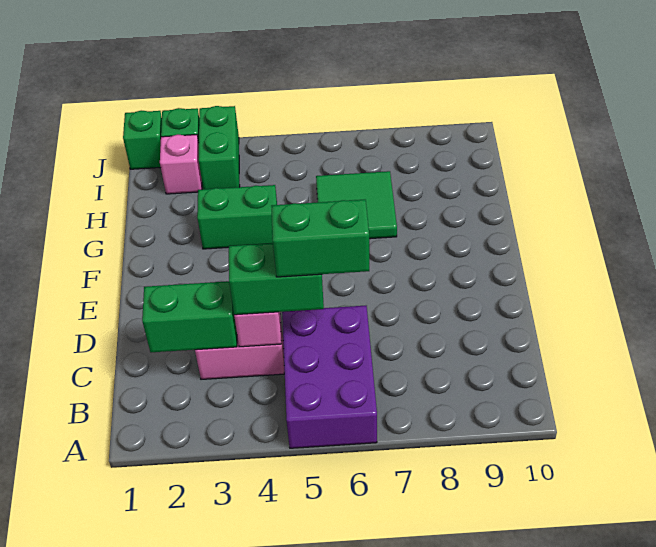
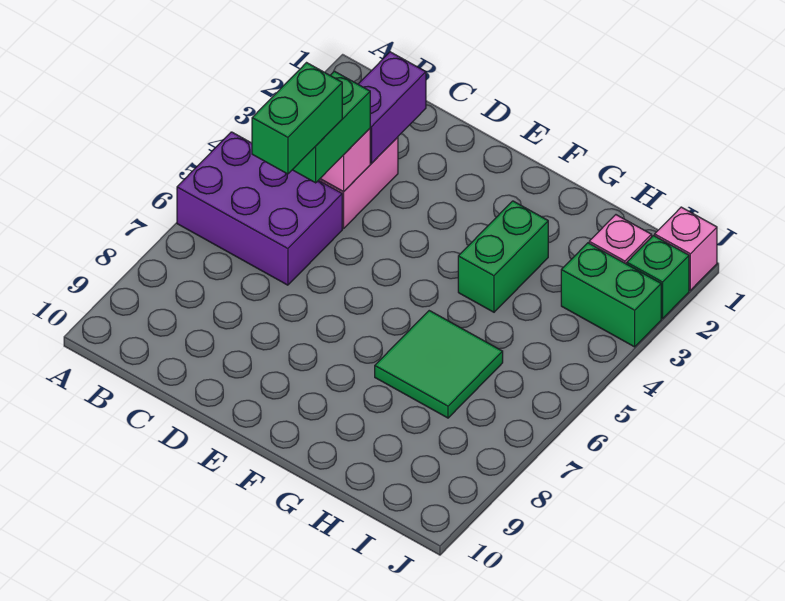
green brick C2:C3 level 2 -> purple brick C2:C3 level 2
green brick J1 level 1 -> pink brick J1 level 1

